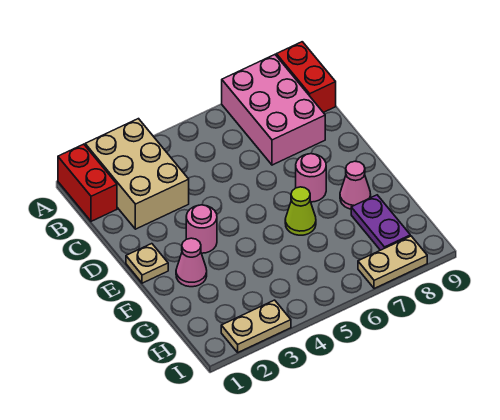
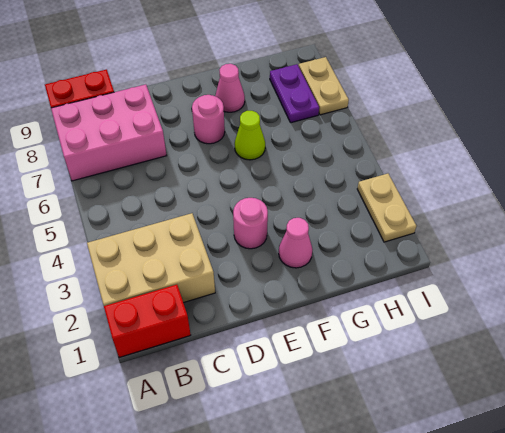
tan plate E1 level 1 -> none
purple plate G8:H8 level 1 -> purple plate H7:H8 level 1

